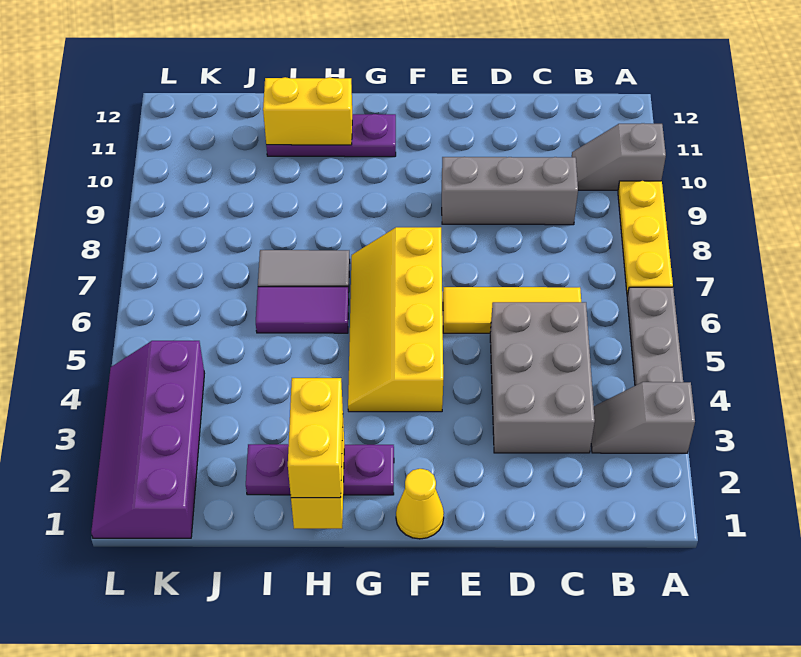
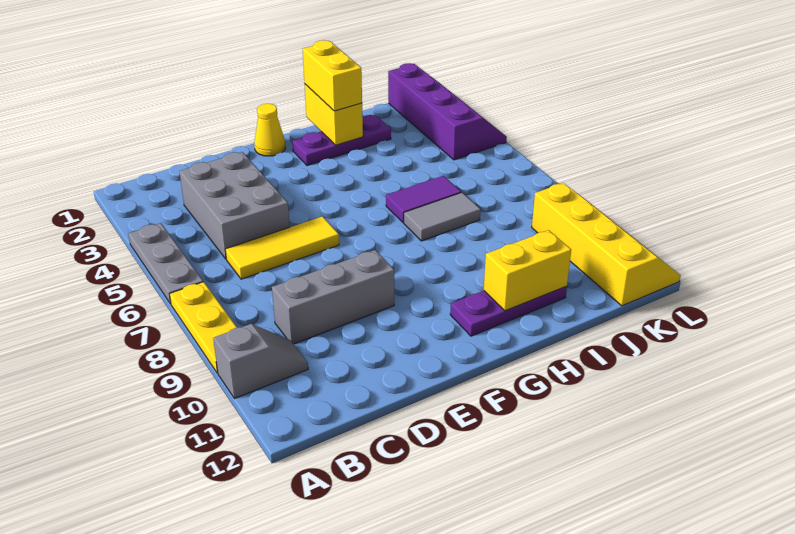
grey slope A3:B3 level 1 top A -> none
yellow slope F4:G7 level 1 top F -> yellow slope K9:L12 level 1 top K

